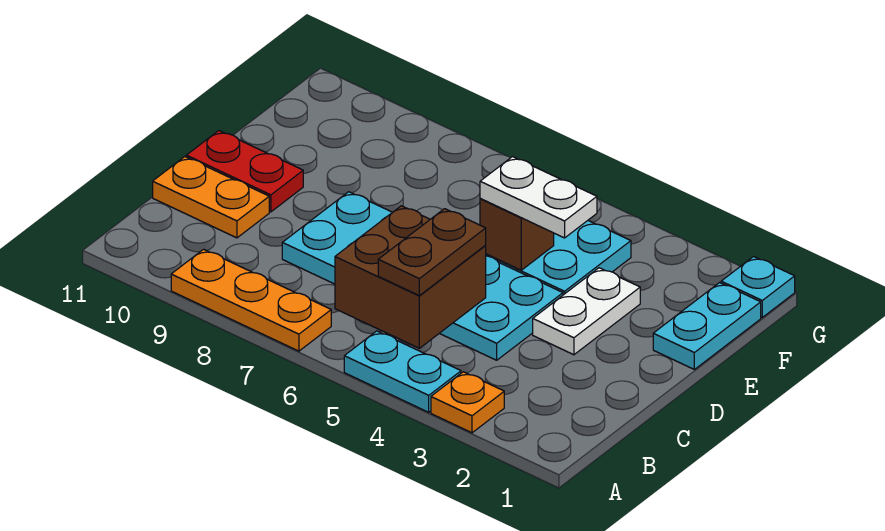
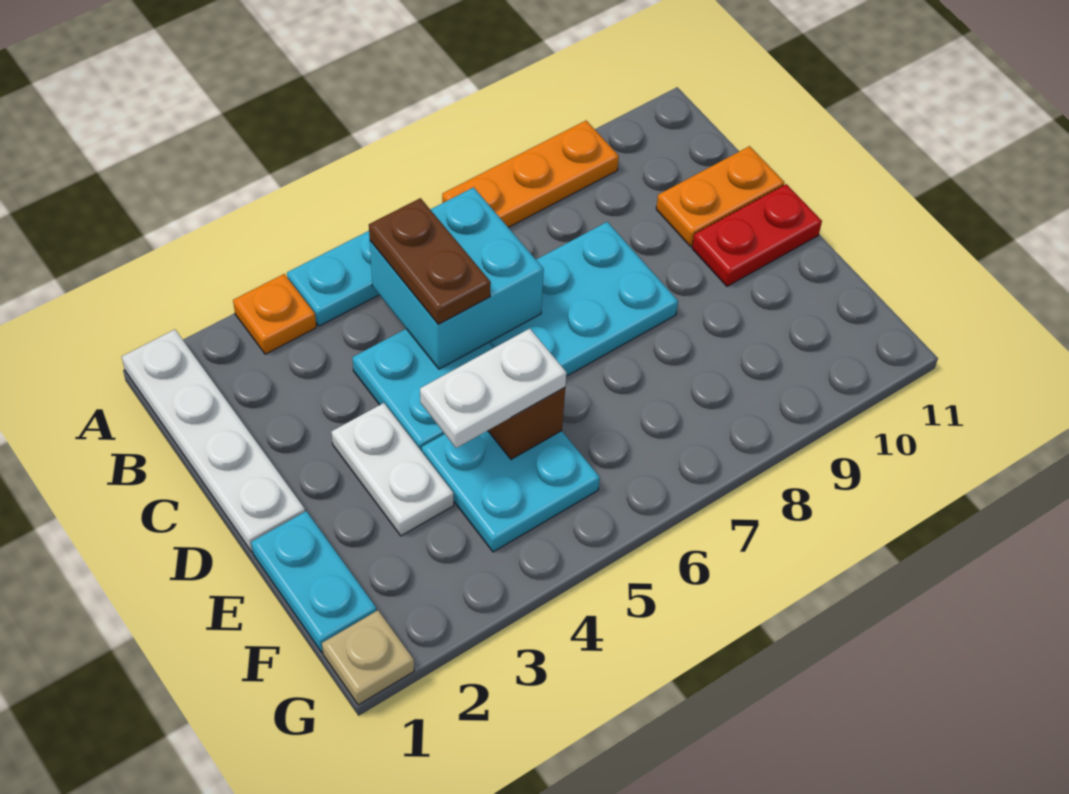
none -> white plate A1:D1 level 1
brown brick B5:C6 level 2 -> cyan brick B5:C6 level 2
cyan plate G1 level 1 -> tan plate G1 level 1

